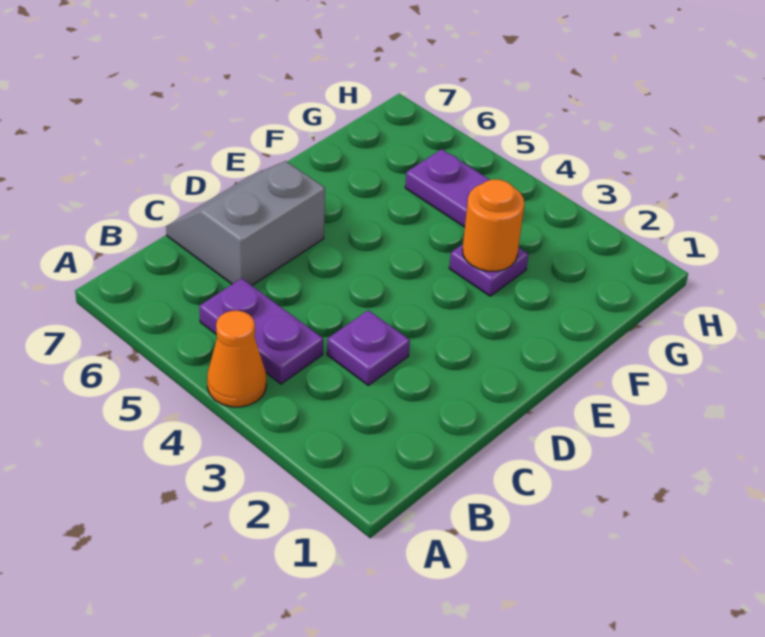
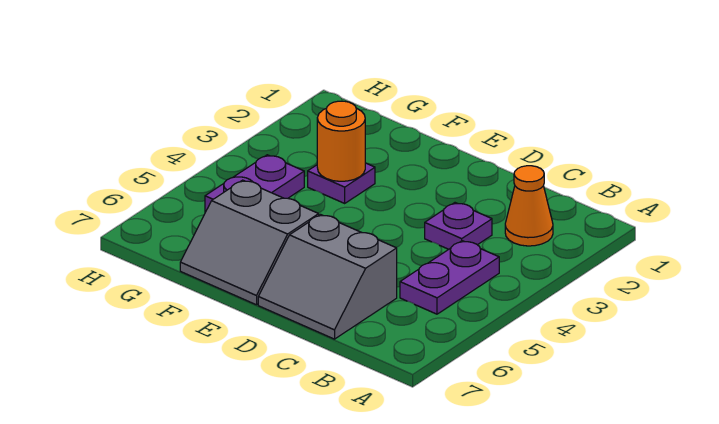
orange cone A4 level 1 -> orange cone B2 level 1
none -> grey slope E6:F7 level 1 top 6

